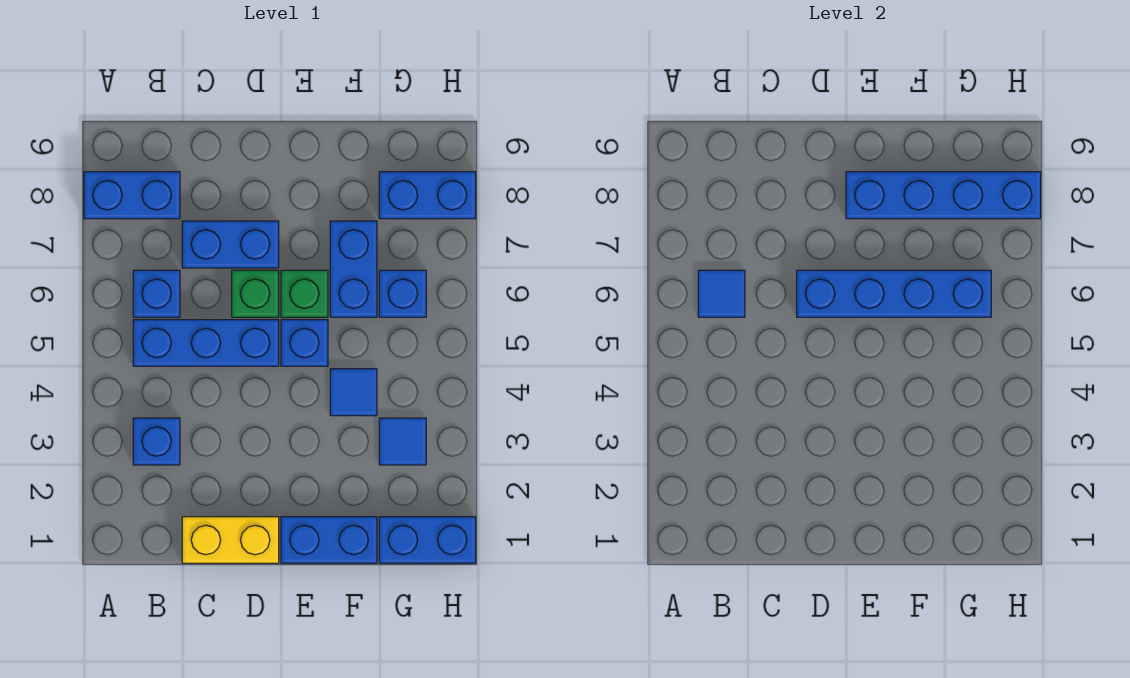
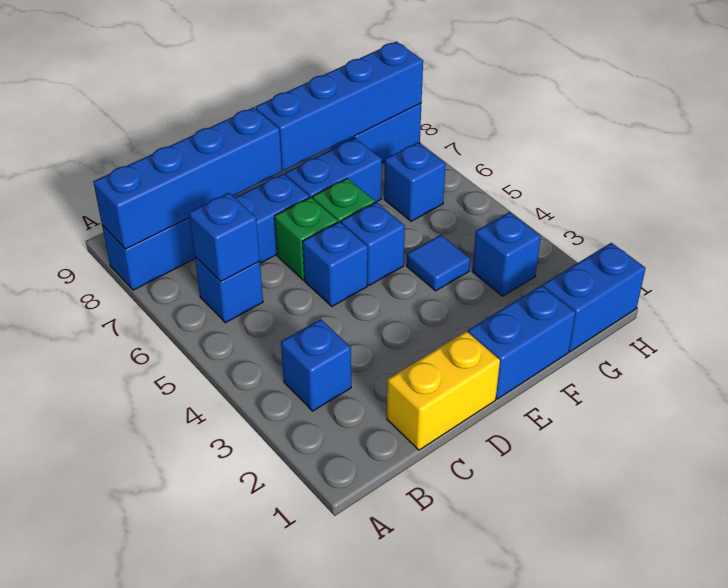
blue brick B5:D5 level 1 -> blue brick D5 level 1
blue tile B6 level 2 -> blue brick B6 level 2
blue brick D6:G6 level 2 -> blue brick A8:D8 level 2
blue brick F6:F7 level 1 -> blue brick E7:F7 level 1
blue tile G3 level 1 -> blue brick G3 level 1

